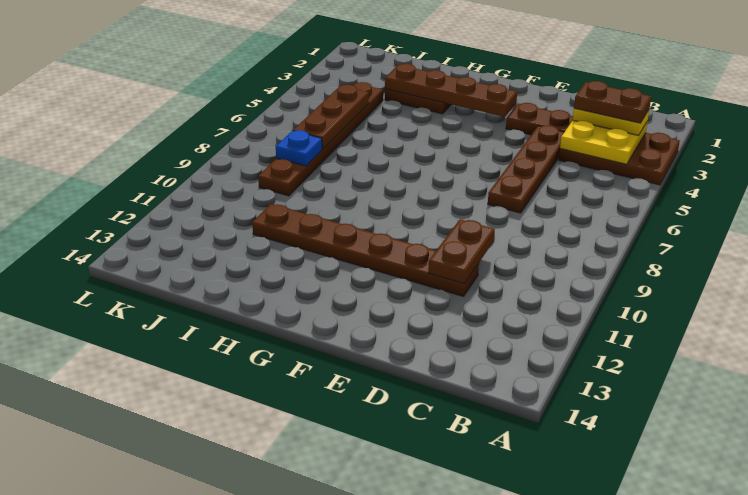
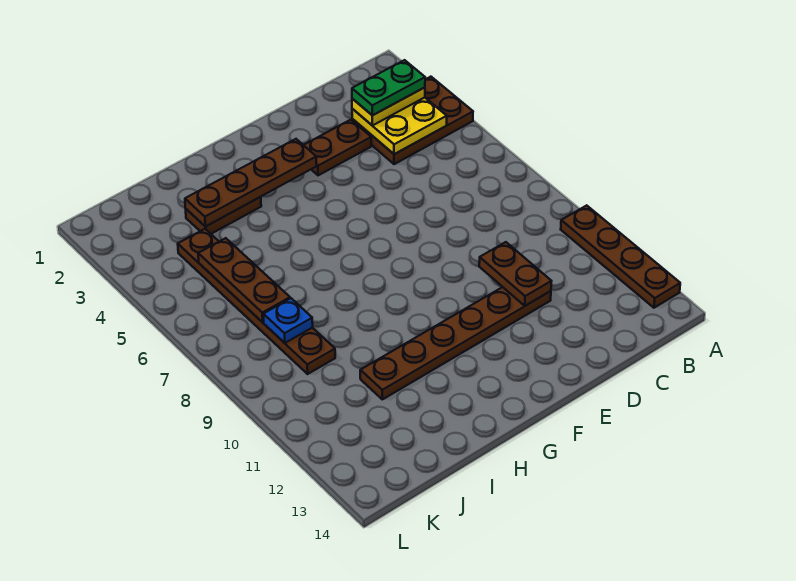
brown plate B3:C3 level 4 -> green plate B3:C3 level 4
brown plate D4:D7 level 1 -> brown plate A10:A13 level 1

